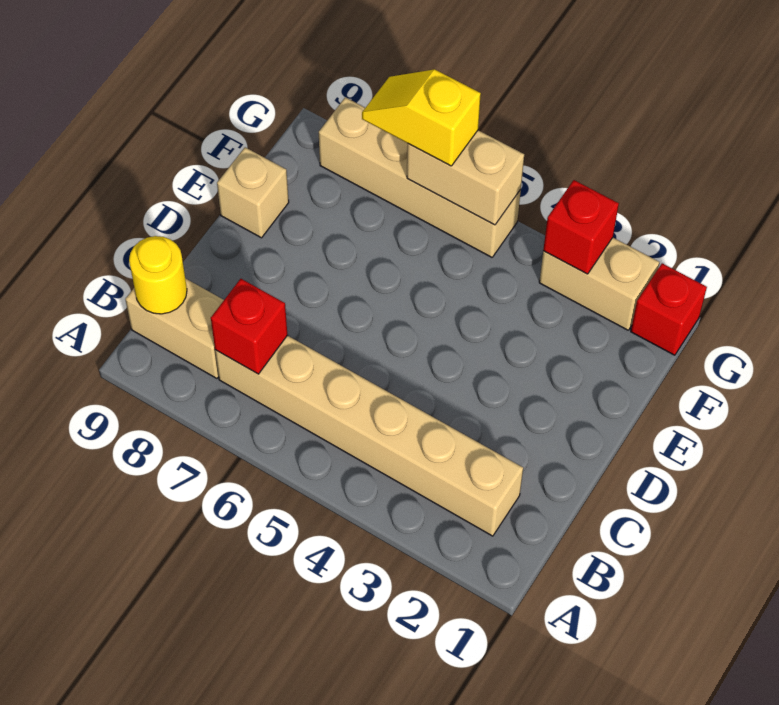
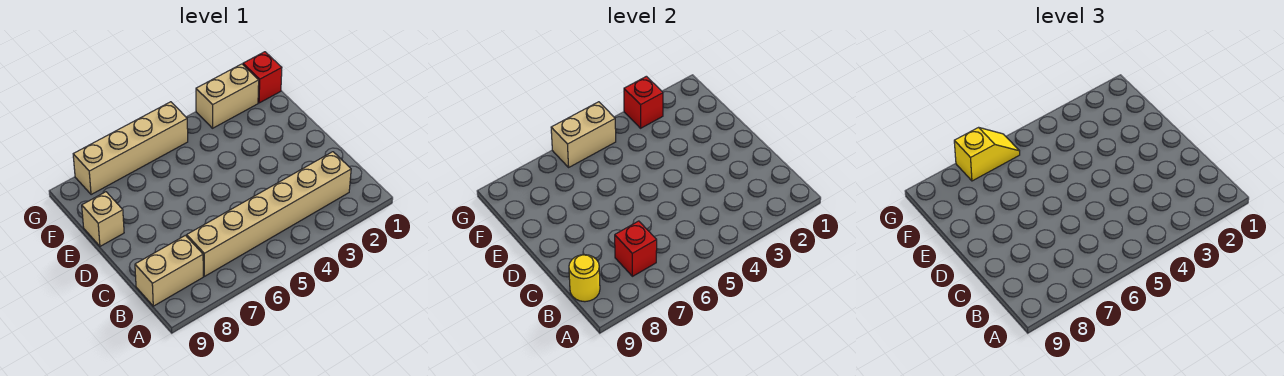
yellow slope G6:G7 level 3 top 6 -> yellow slope G6:G7 level 3 top 7

